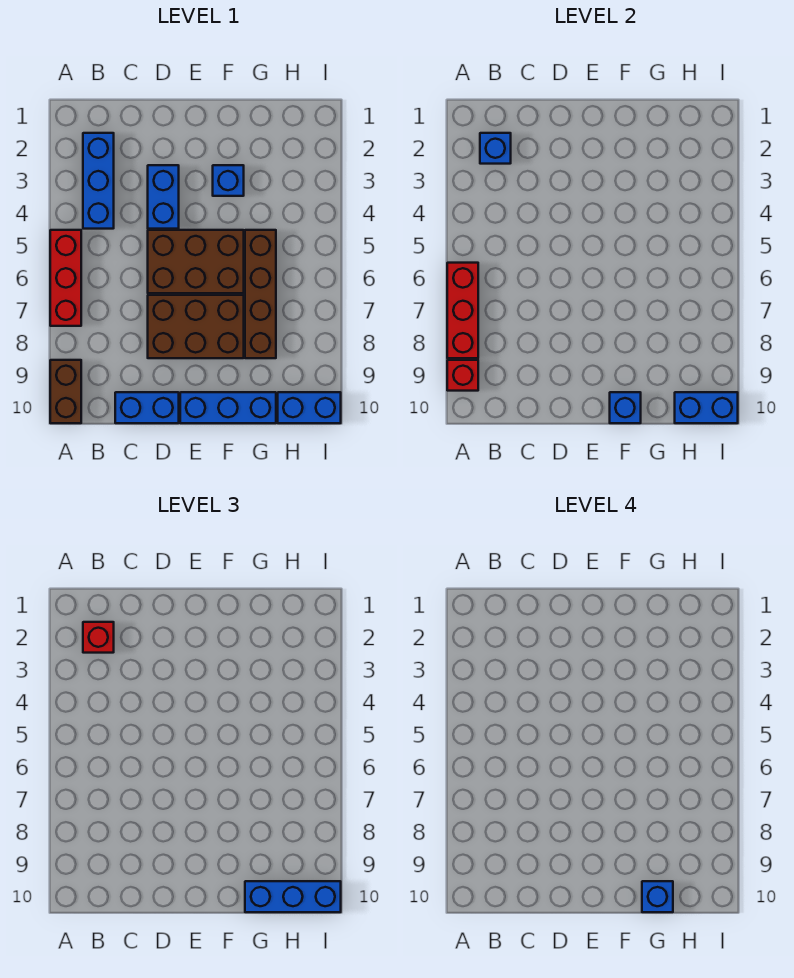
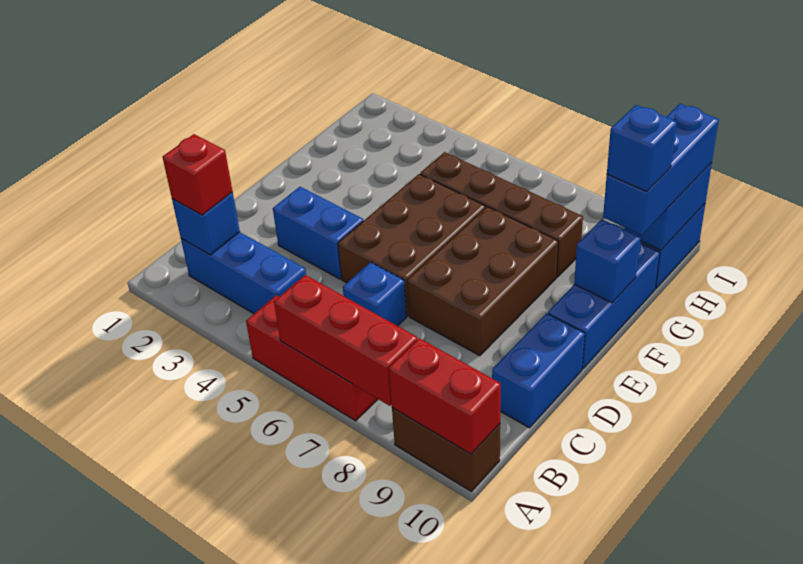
red brick A9 level 2 -> red brick A9:A10 level 2
blue brick F3 level 1 -> blue brick C6 level 1

